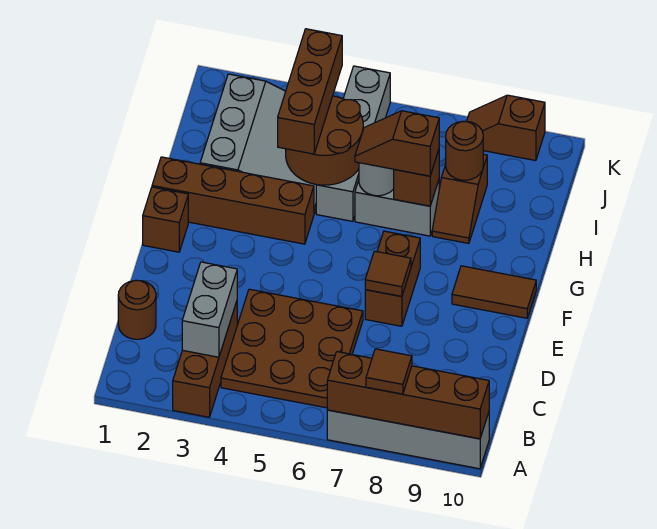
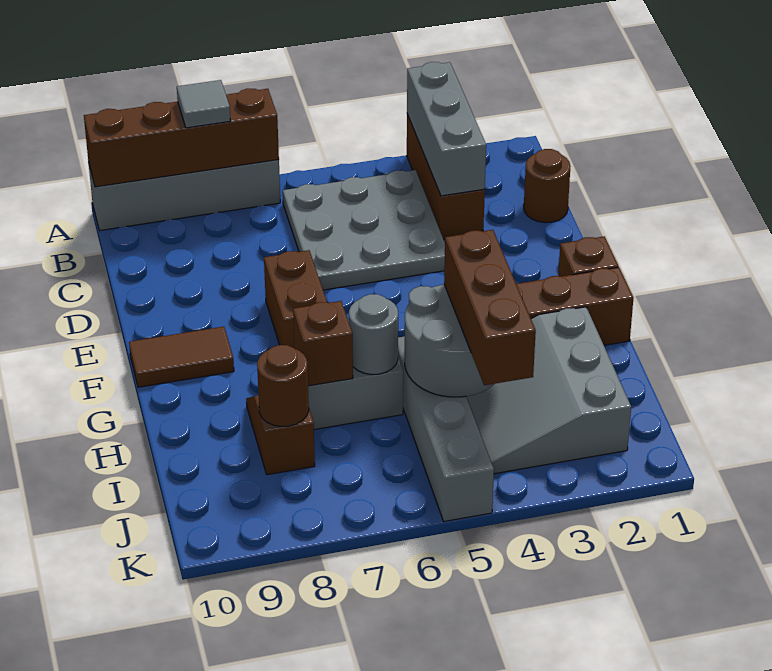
brown tile A8 level 3 -> grey tile A8 level 3
grey brick B3:C3 level 2 -> grey brick A3:C3 level 2
brown plate B4:D6 level 1 -> grey plate B4:D6 level 1
brown tile E7 level 2 -> none
brown round brick H4:I5 level 2 -> grey round brick H4:I5 level 2
brown slope H6:H7 level 3 top 7 -> none
brown slope K8:K9 level 1 top 9 -> none

